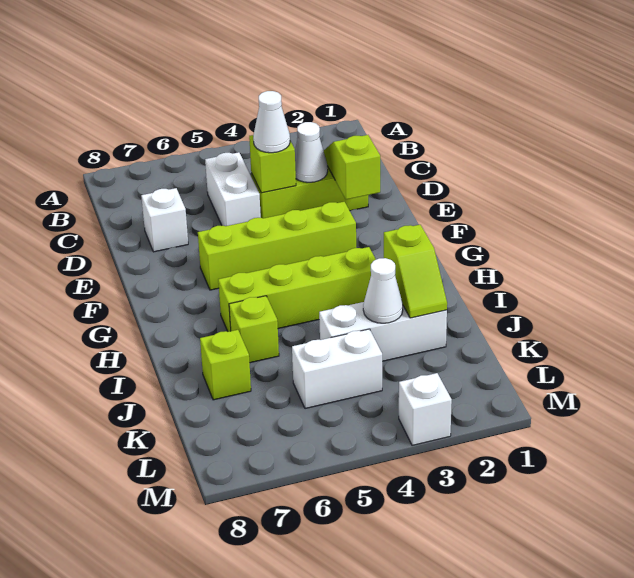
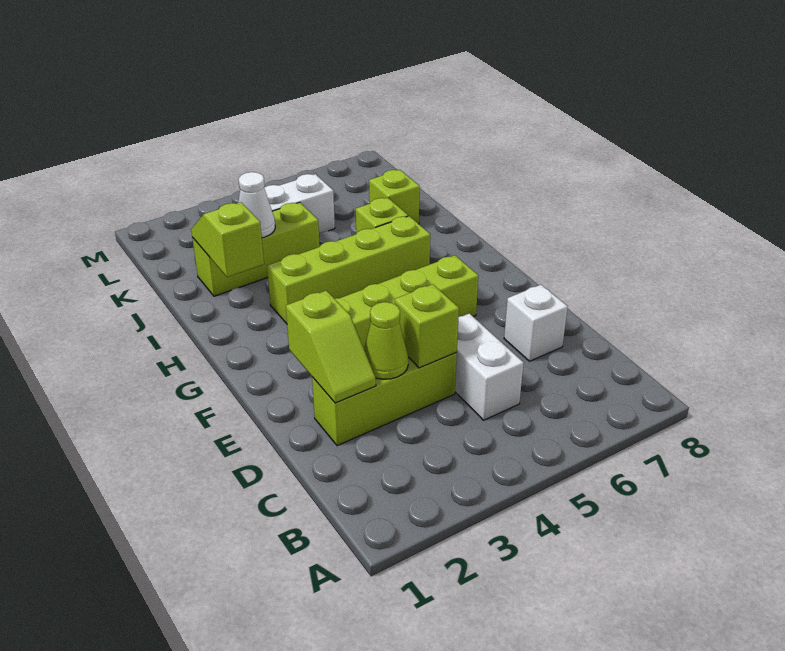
white cone D3 level 2 -> lime cone D3 level 2
white cone D4 level 3 -> none
white brick J2:J4 level 1 -> lime brick J2:J4 level 1
white brick M3 level 1 -> none

